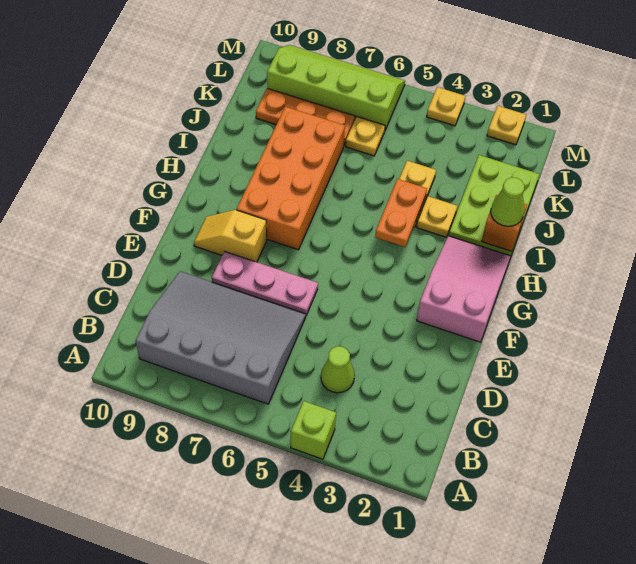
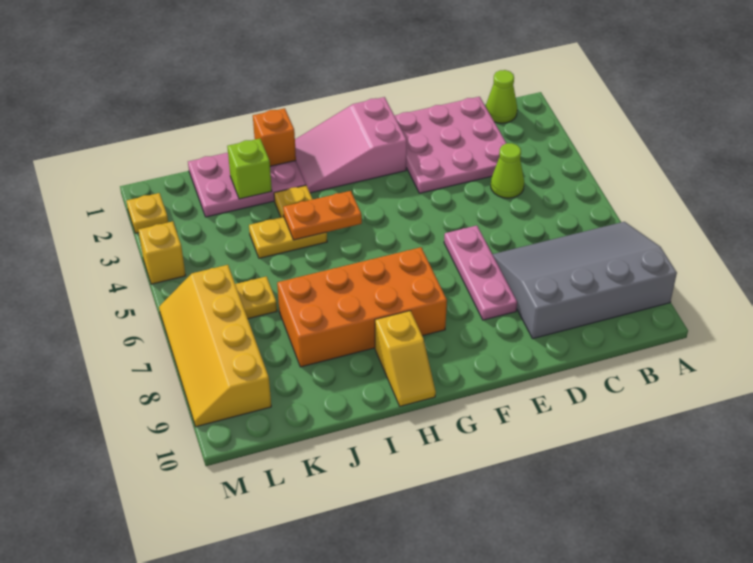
lime brick A4 level 1 -> lime brick J2 level 2
grey slope B6:D9 level 1 top B -> grey slope A7:D9 level 1 top 9
none -> pink plate C1:E3 level 1
yellow slope F8:F9 level 1 top 8 -> yellow slope H9:H10 level 1 top 9
lime plate I1:K2 level 1 -> pink plate I1:K2 level 1
lime cone I1 level 3 -> lime cone B1 level 1
orange plate K7:K9 level 1 -> none
lime slope L6:M9 level 1 top L -> yellow slope L6:M9 level 1 top L
yellow plate M4 level 1 -> yellow brick M4 level 1

